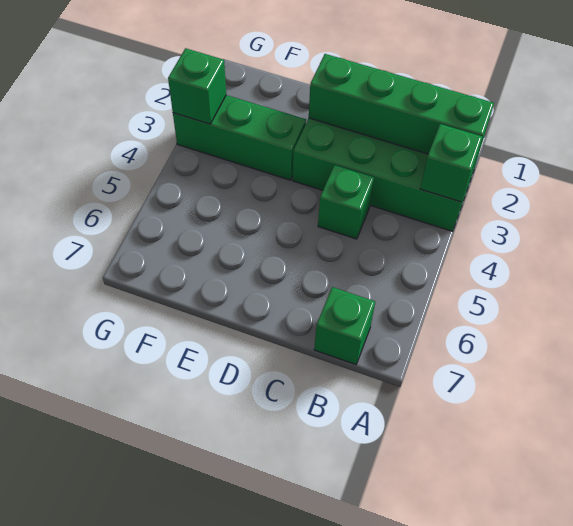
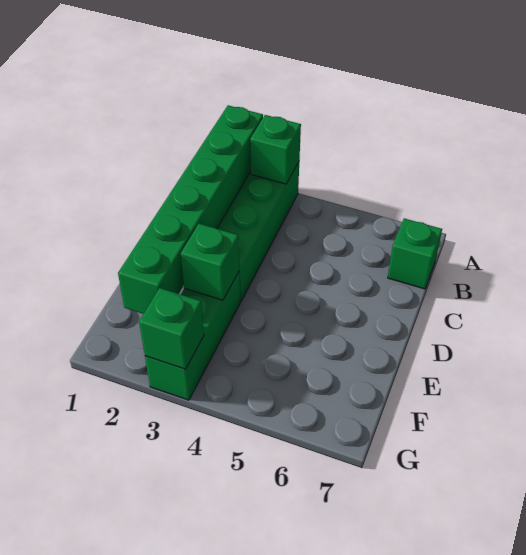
green brick A2:D2 level 2 -> green brick A2:F2 level 2
green brick C4 level 1 -> green brick E3 level 2

